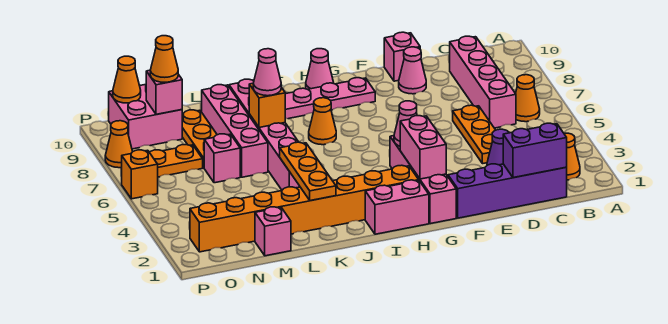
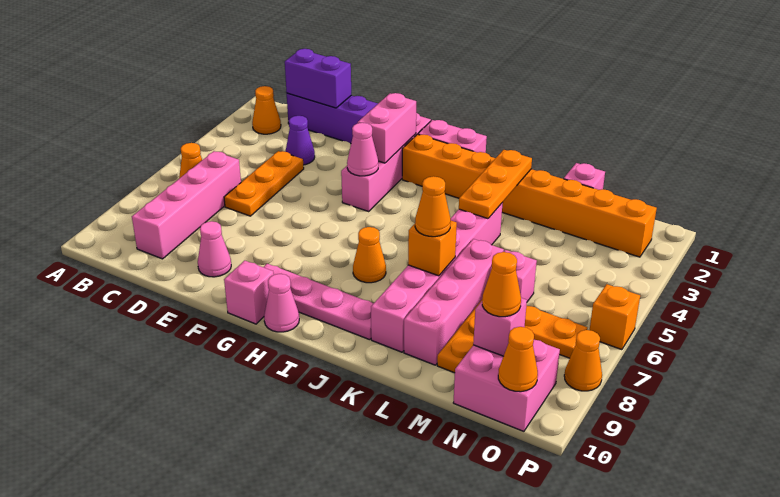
pink brick E10 level 1 -> pink brick G10 level 1
pink cone K7 level 3 -> orange cone K7 level 3

